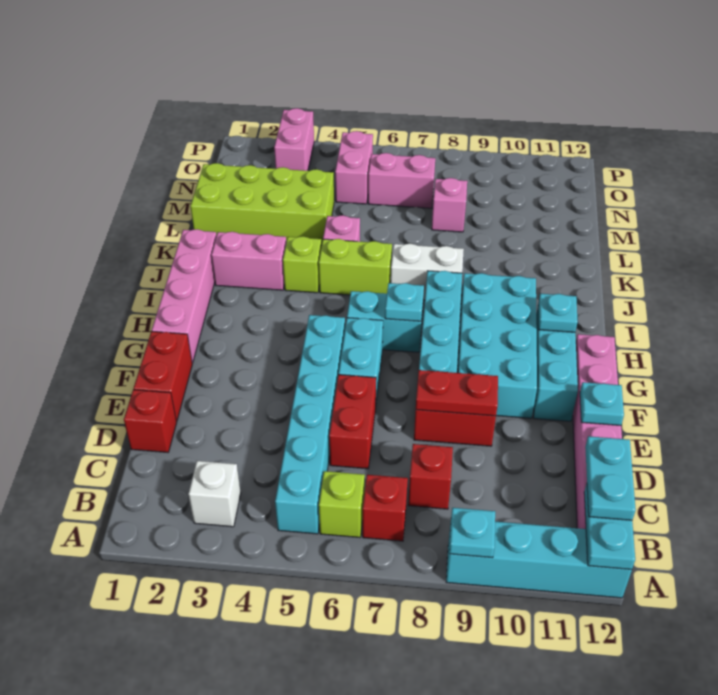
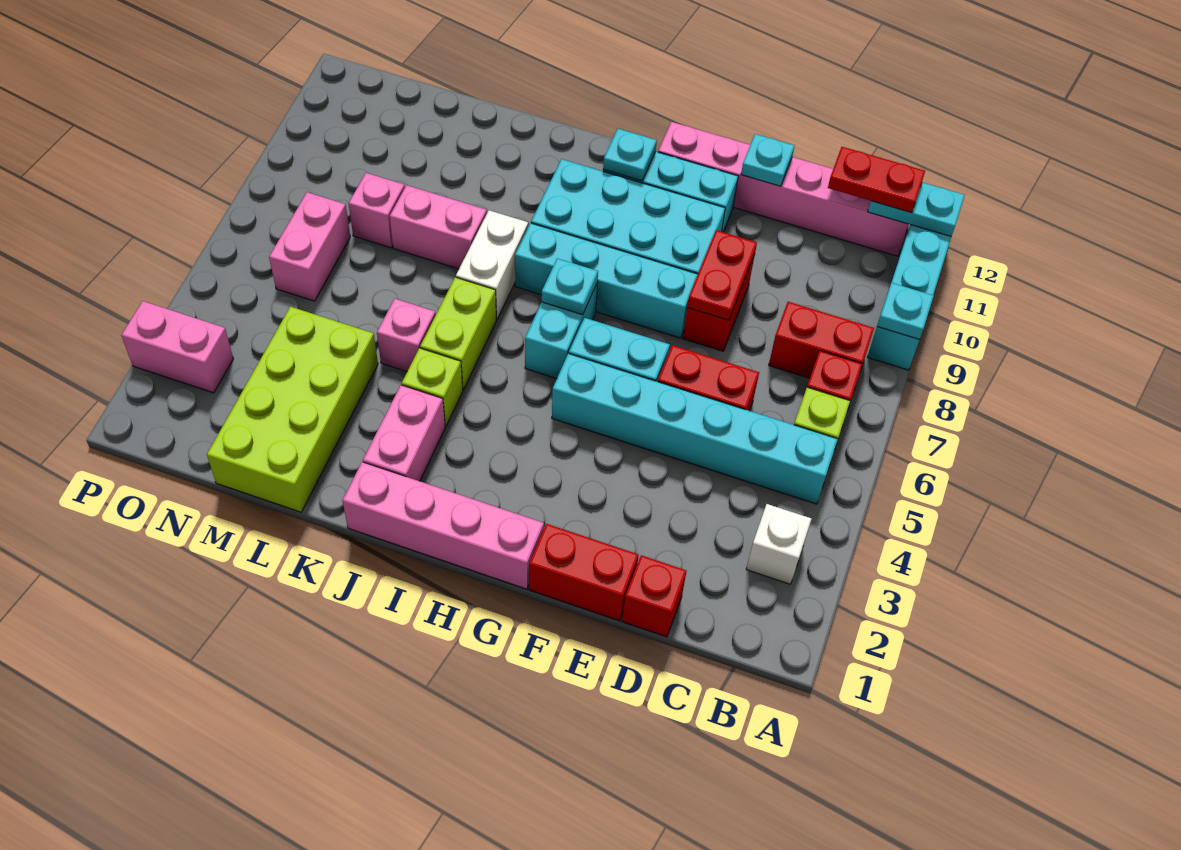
cyan plate B12:C12 level 3 -> red plate B12:C12 level 3
red brick C8 level 1 -> red brick B8:C8 level 1
pink brick N5:O5 level 1 -> pink brick K8:L8 level 1

